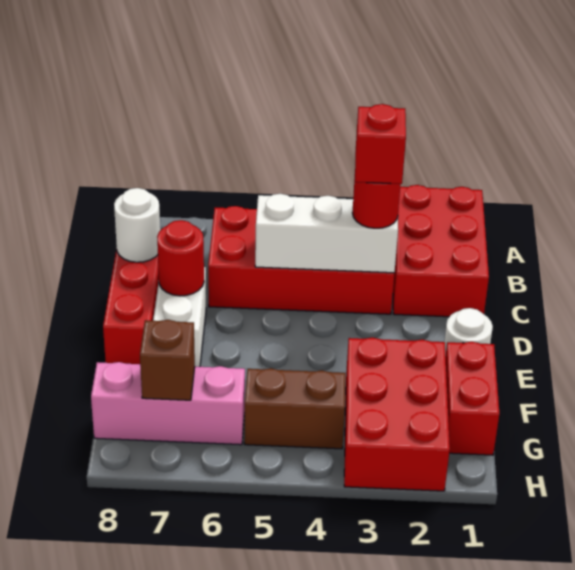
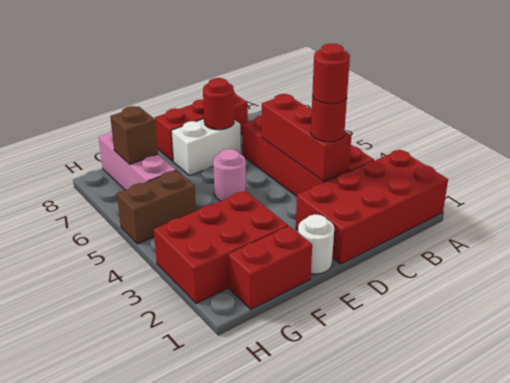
red brick A1:C2 level 1 -> red brick A1:D2 level 1
white brick C3:C5 level 2 -> red brick C3:C5 level 2
red brick C3 level 4 -> red round brick C3 level 4
white round brick C8 level 2 -> none
none -> pink round brick E5 level 1
brown brick G4:G5 level 1 -> brown brick G5:H5 level 1

